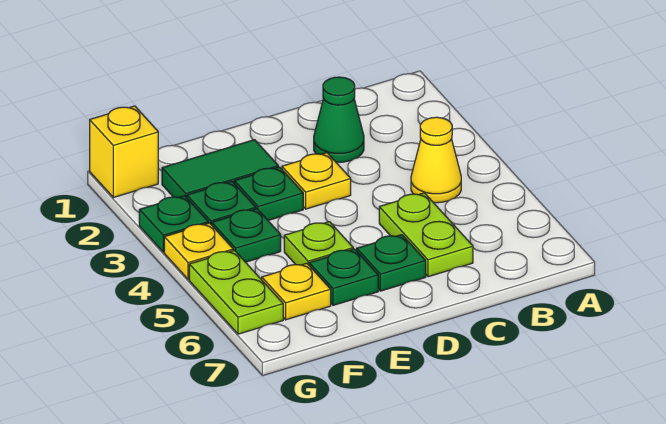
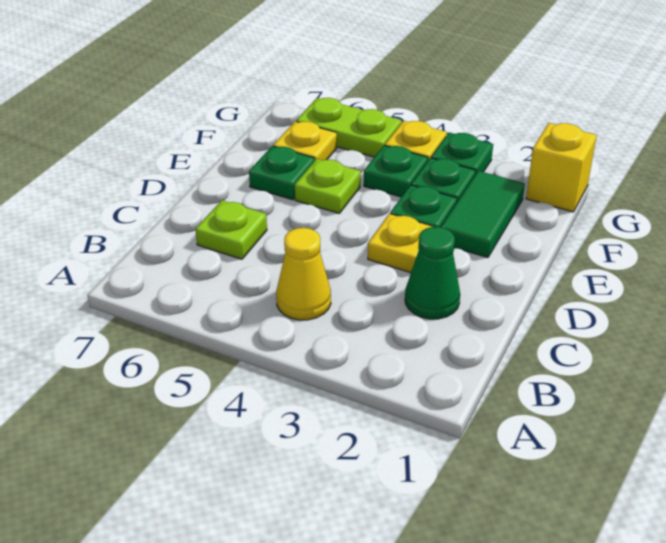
lime plate C5:C6 level 1 -> lime plate C6 level 1
green plate D6 level 1 -> none

